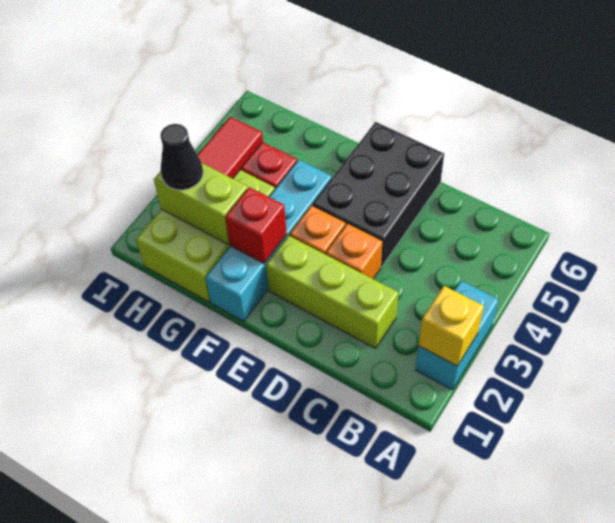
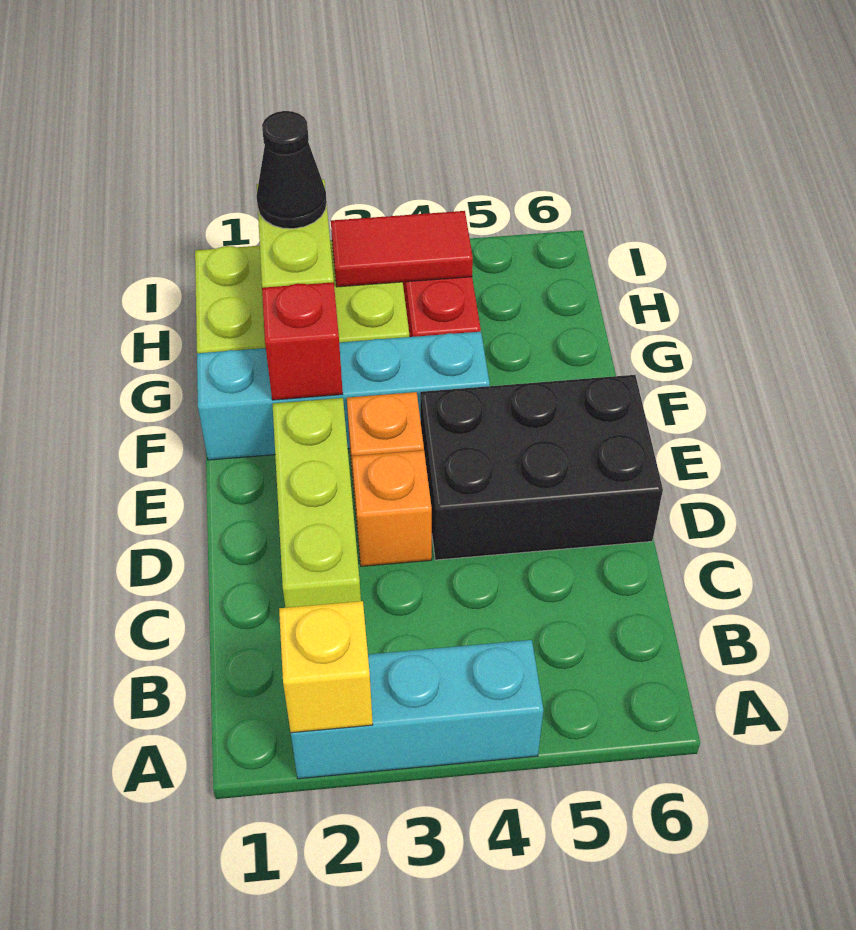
cyan brick A2:A3 level 1 -> cyan brick A2:A4 level 1

